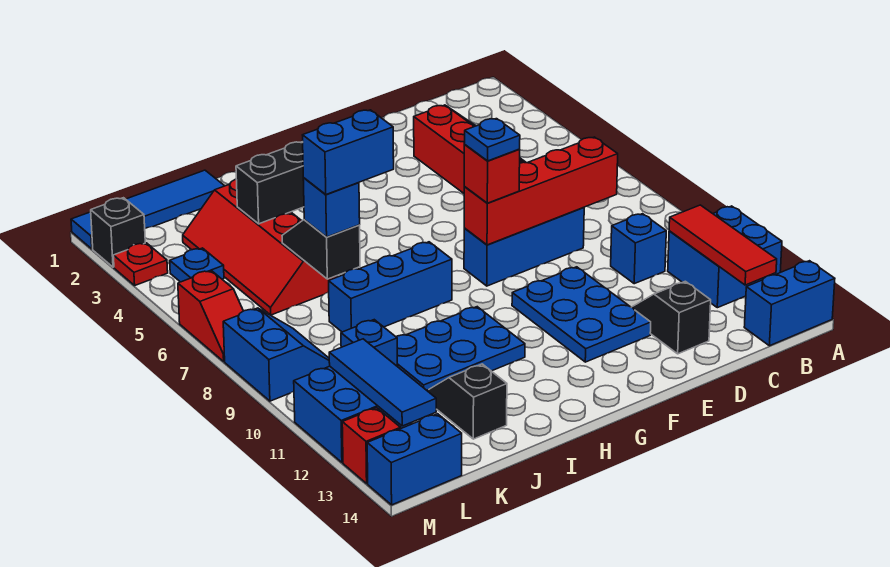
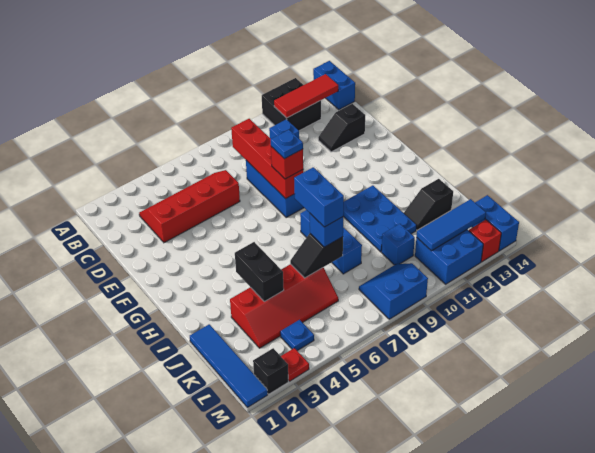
blue brick A11:B12 level 1 -> black brick A11:B12 level 1
blue plate E10:F12 level 1 -> none
red slope M6:M7 level 1 top 6 -> none

